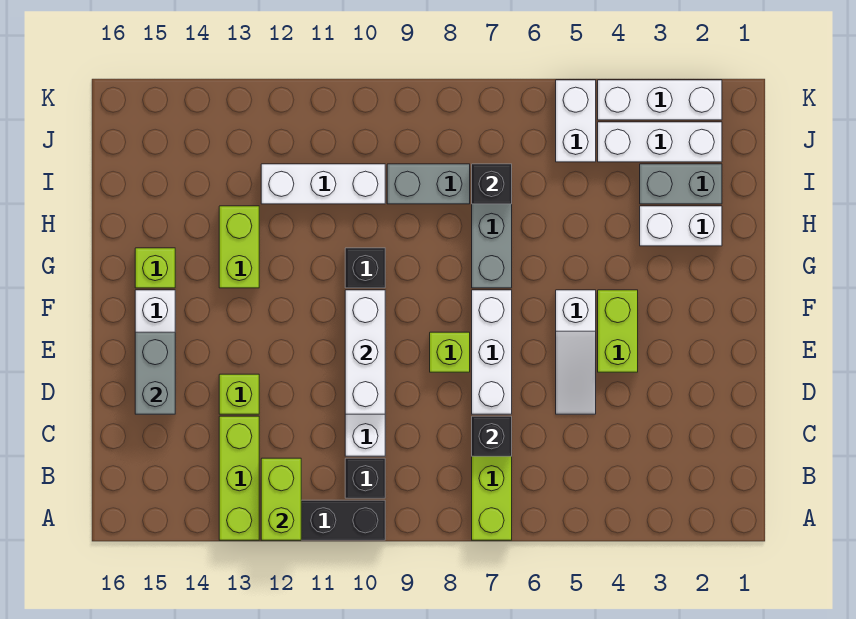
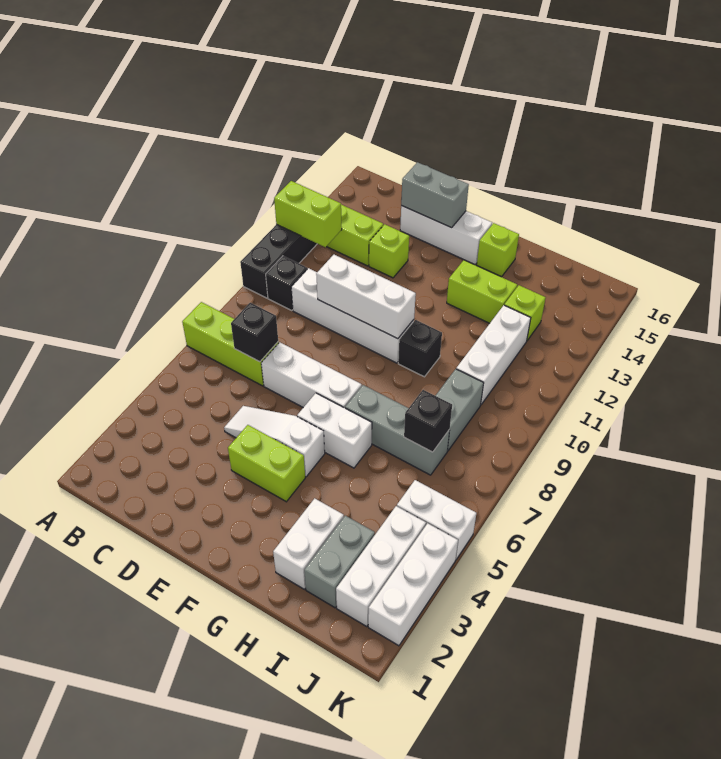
lime brick E8 level 1 -> lime brick I13 level 1
none -> white brick F6:G6 level 1

